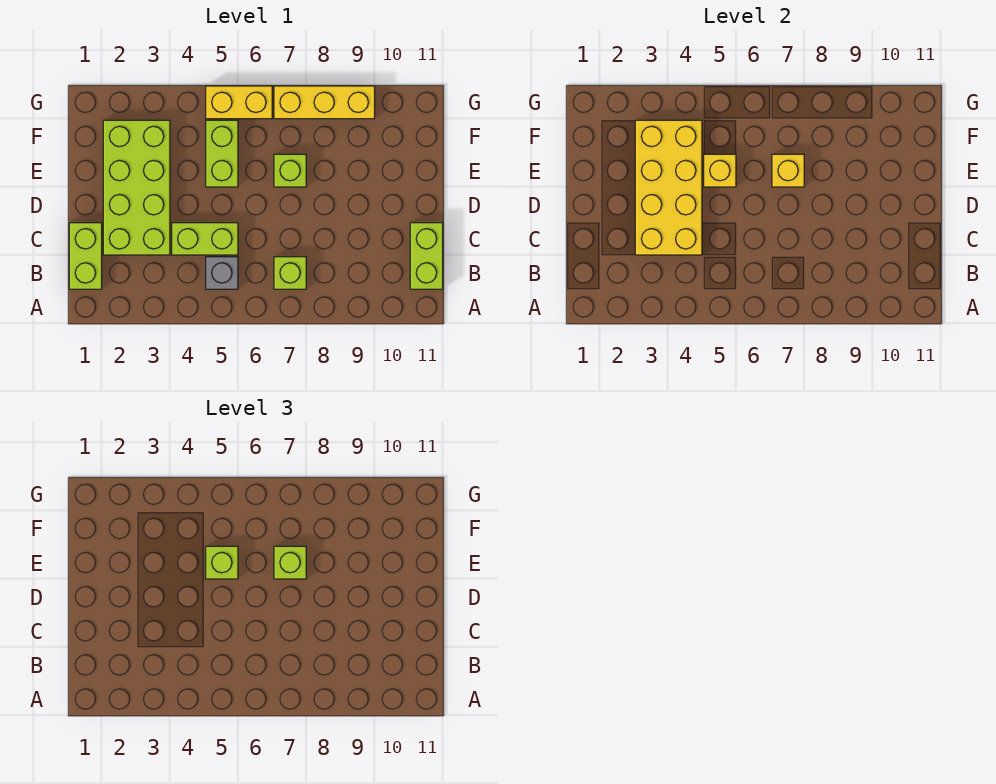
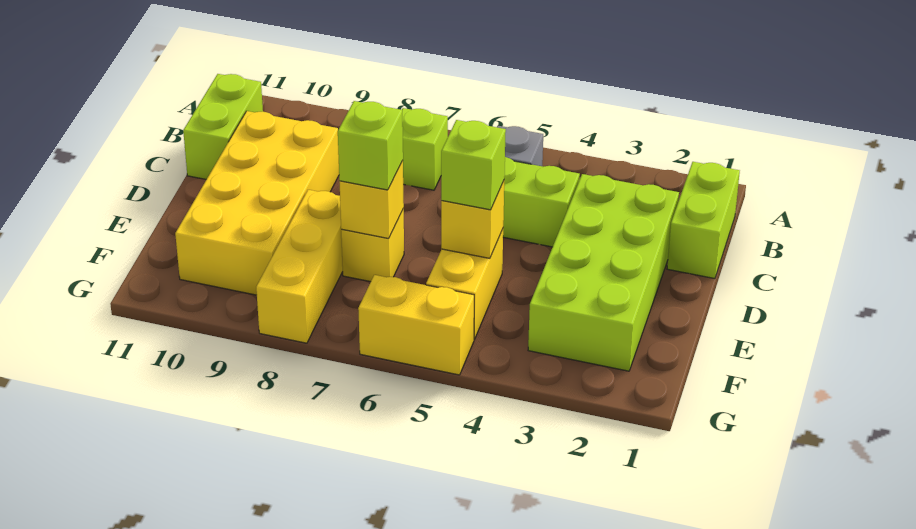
yellow brick C3:F4 level 2 -> yellow brick C9:F10 level 1
lime brick E5:F5 level 1 -> yellow brick E5:F5 level 1
lime brick E7 level 1 -> yellow brick E7 level 1
yellow brick G7:G9 level 1 -> yellow brick E8:G8 level 1

